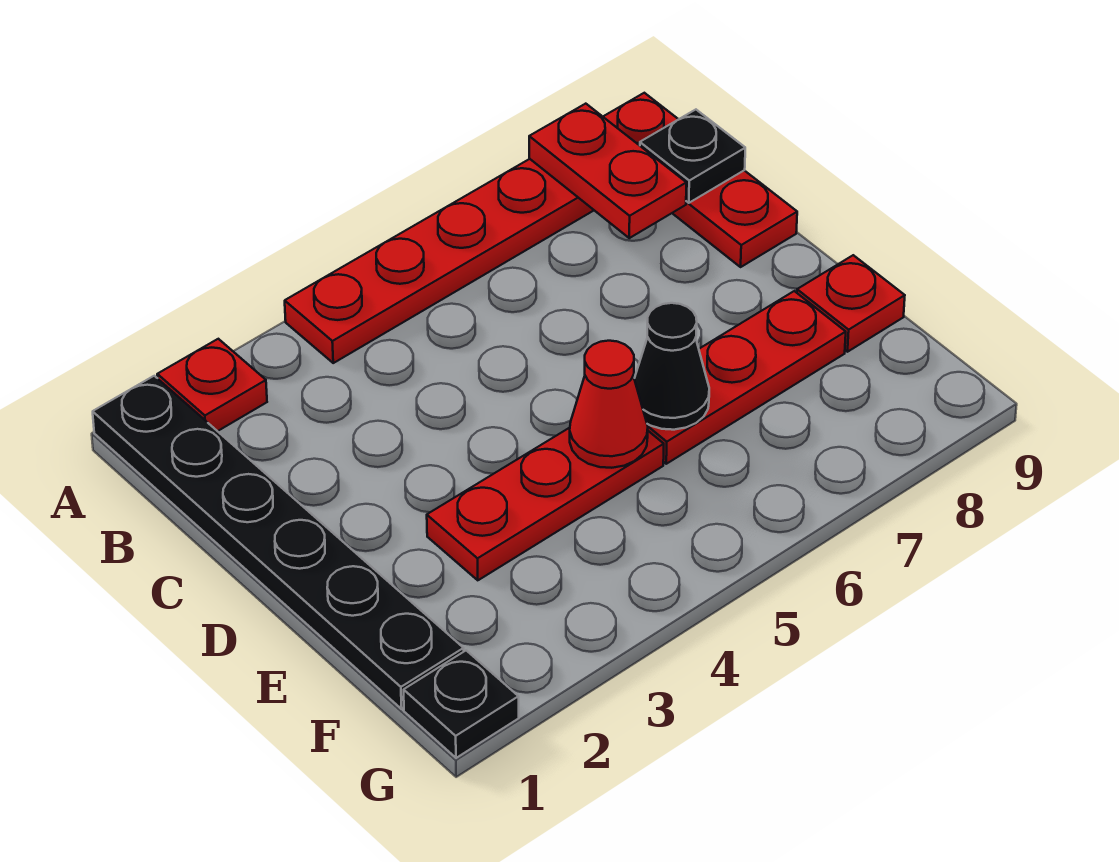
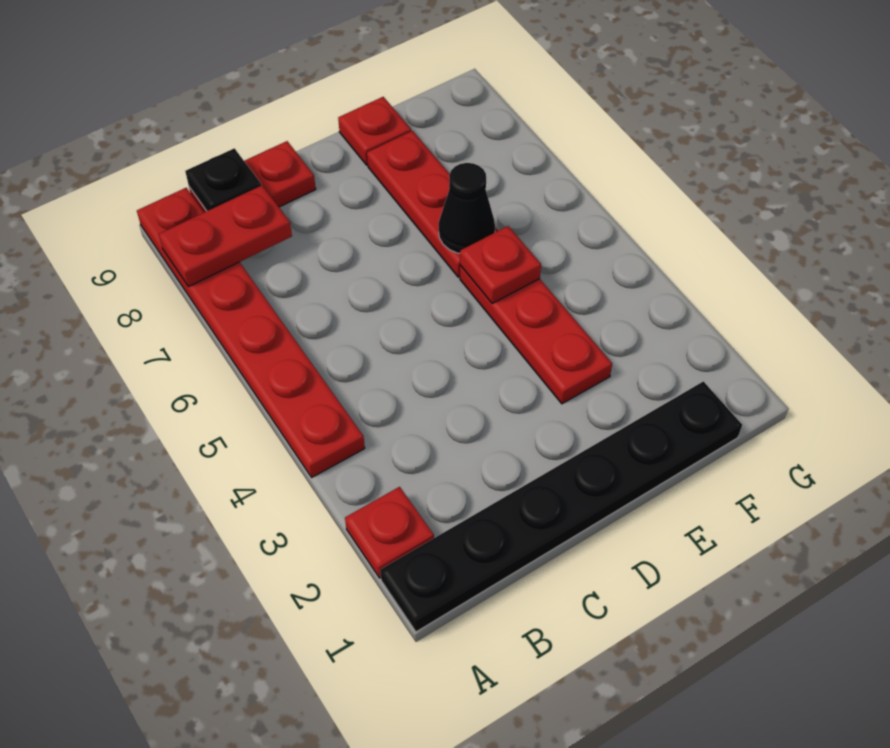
red cone E5 level 2 -> red plate E5 level 2
black plate G1 level 1 -> none

